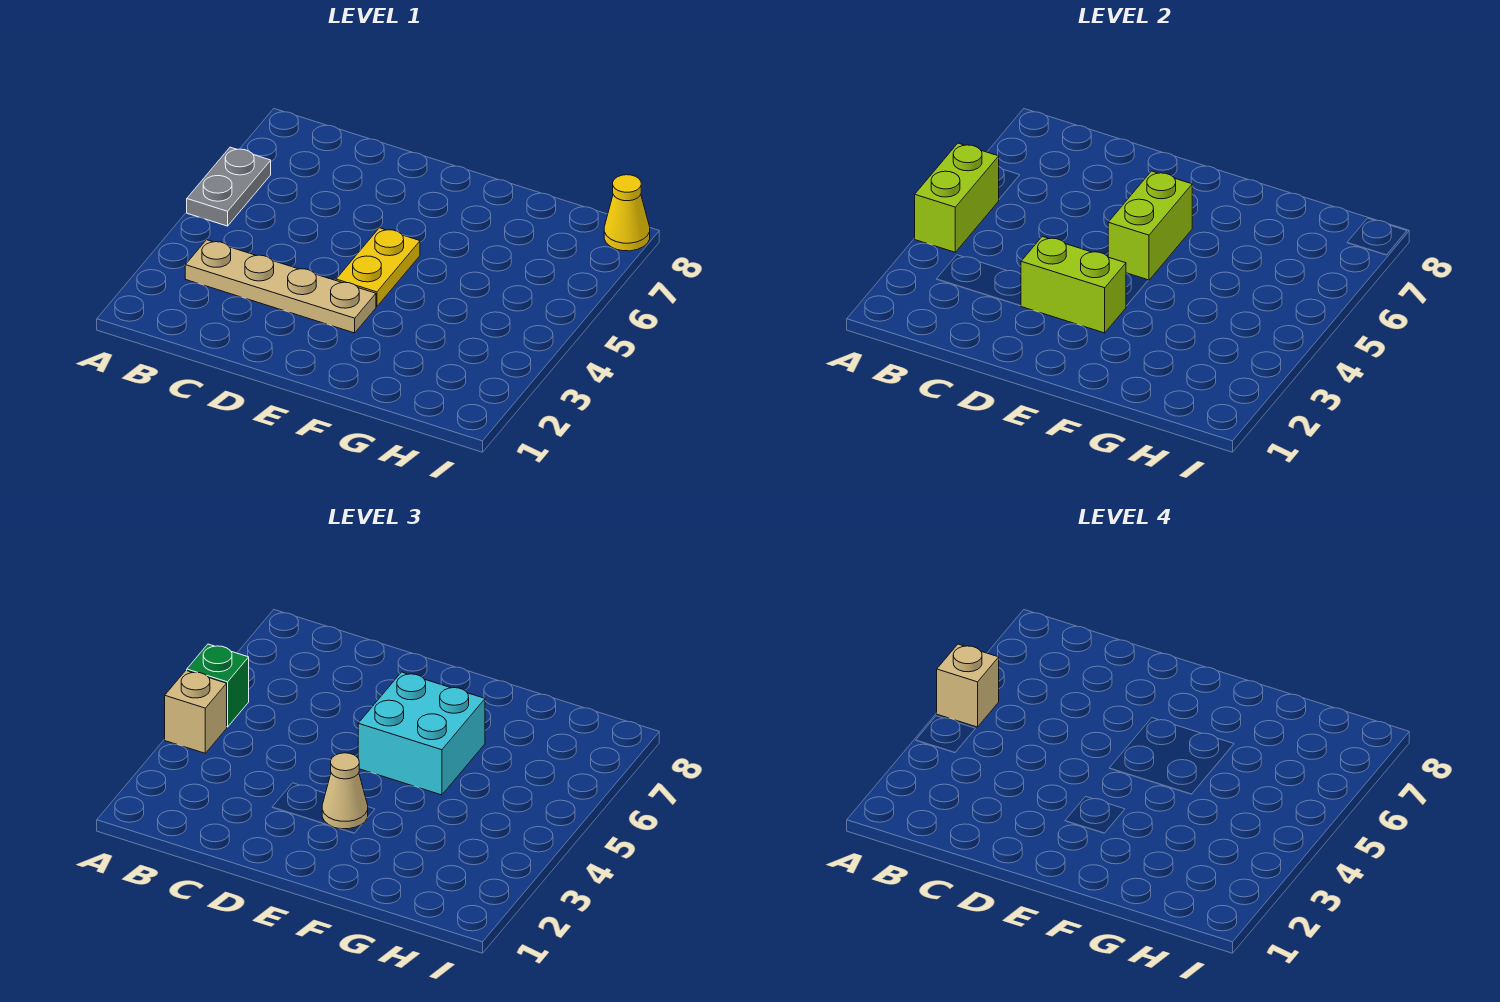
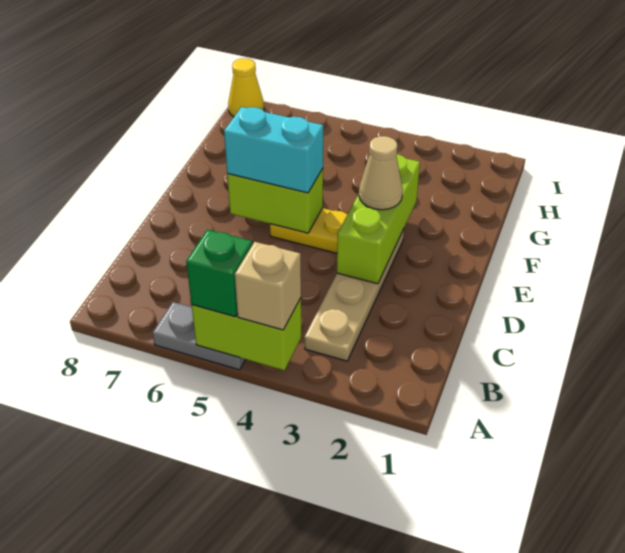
tan brick A5 level 4 -> none
lime brick D3:E3 level 2 -> lime brick D3:F3 level 2
cyan brick E5:F6 level 3 -> cyan brick E5:E6 level 3

